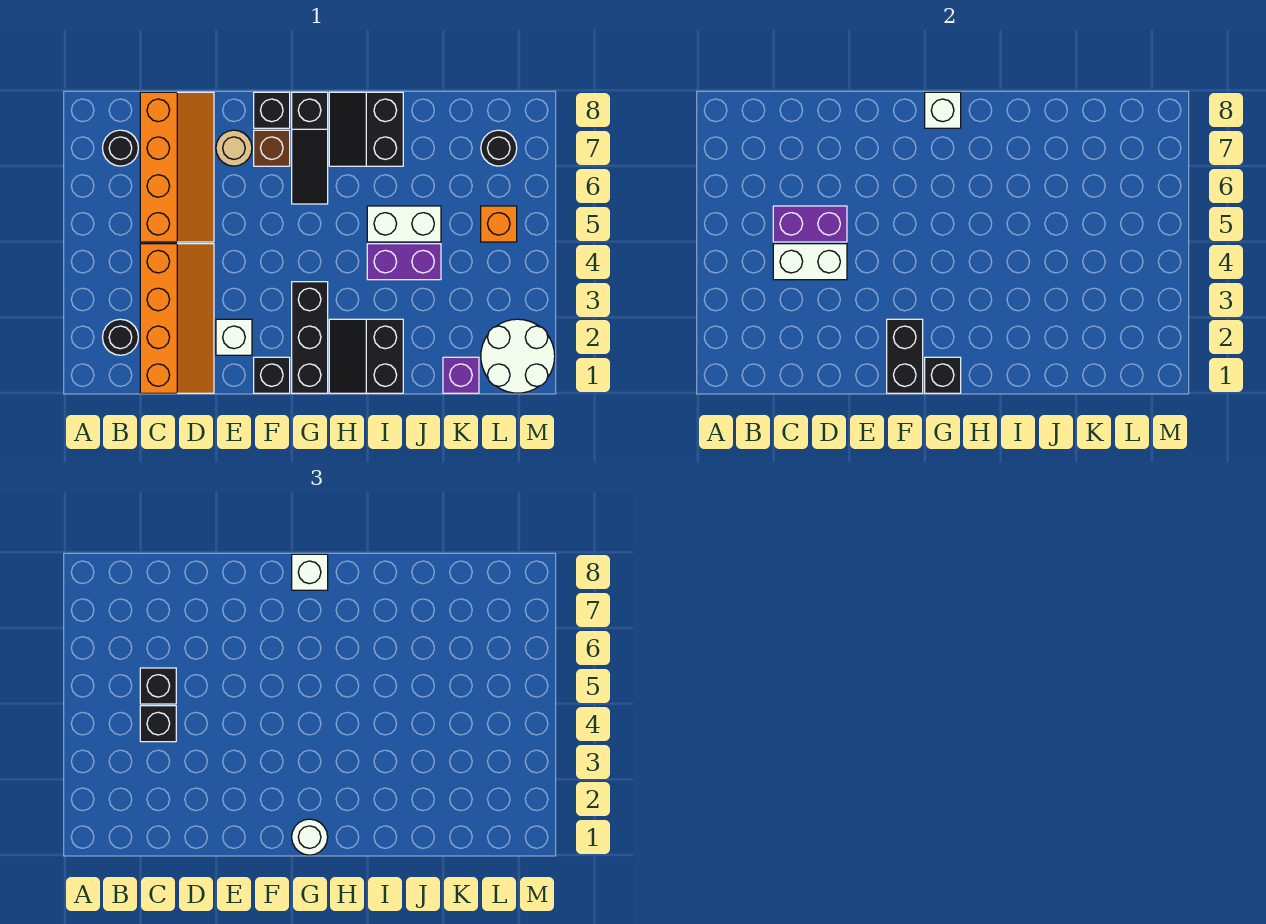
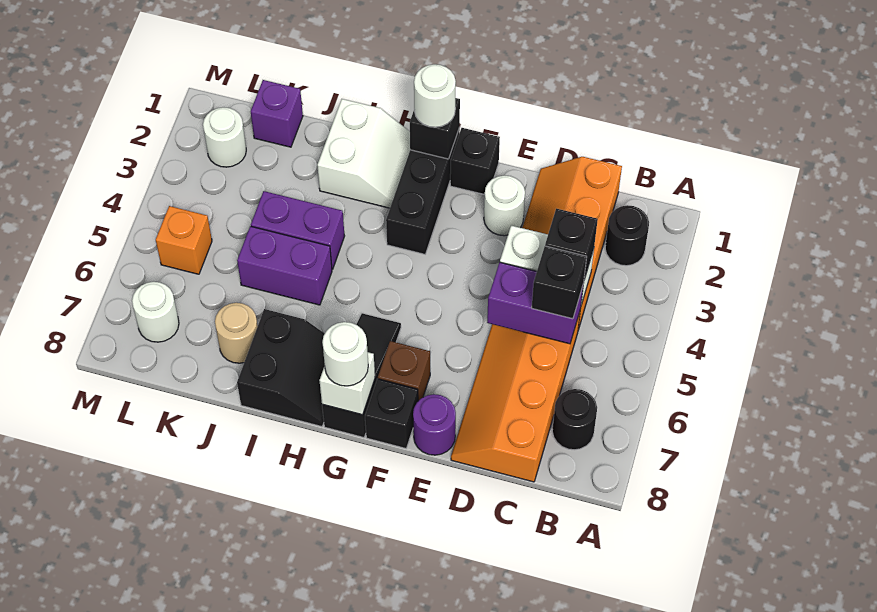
white brick E2 level 1 -> white round brick E2 level 1
tan round brick E7 level 1 -> tan round brick J7 level 1
none -> purple round brick E8 level 1
black brick F1:F2 level 2 -> none
white brick G8 level 3 -> white round brick G8 level 3
black slope H1:I2 level 1 top I -> white slope H1:I2 level 1 top I
white brick I5:J5 level 1 -> purple brick I5:J5 level 1
white round brick L1:M2 level 1 -> white round brick L2 level 1
black round brick L7 level 1 -> white round brick L7 level 1

